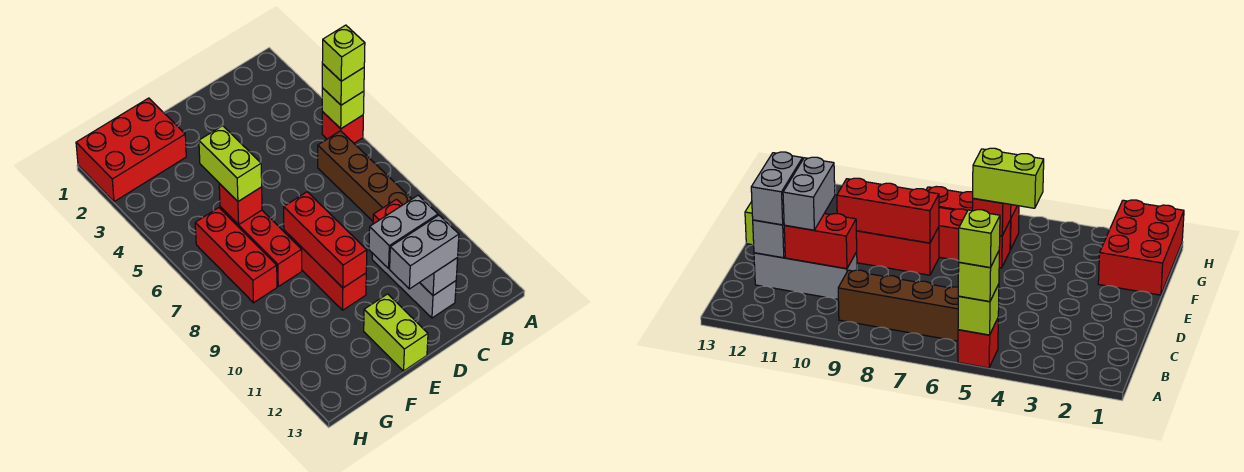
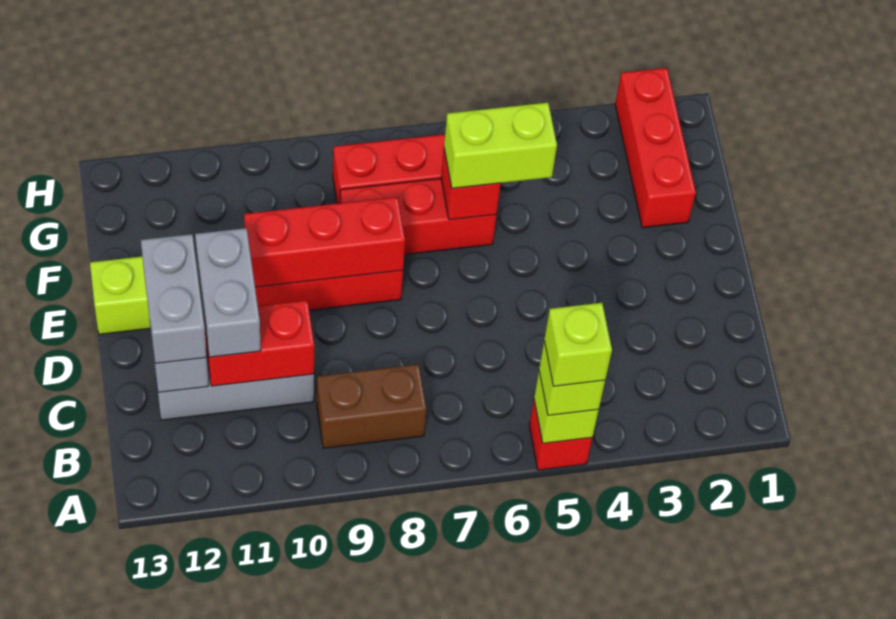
brown brick B6:B9 level 1 -> brown brick B8:B9 level 1
red brick F1:H2 level 1 -> red brick F2:H2 level 1

